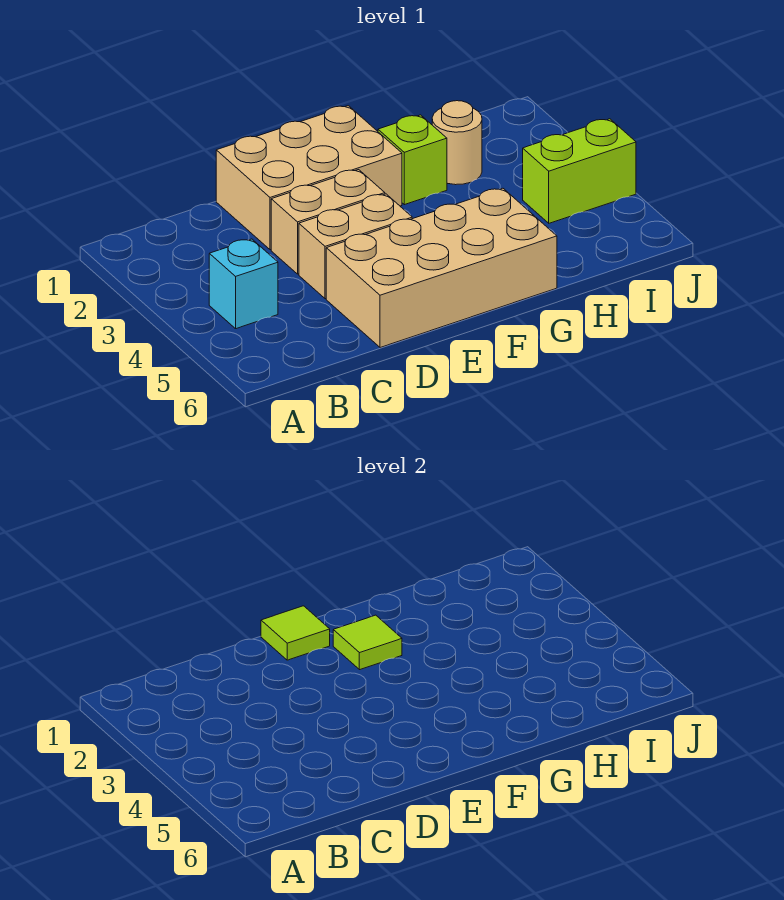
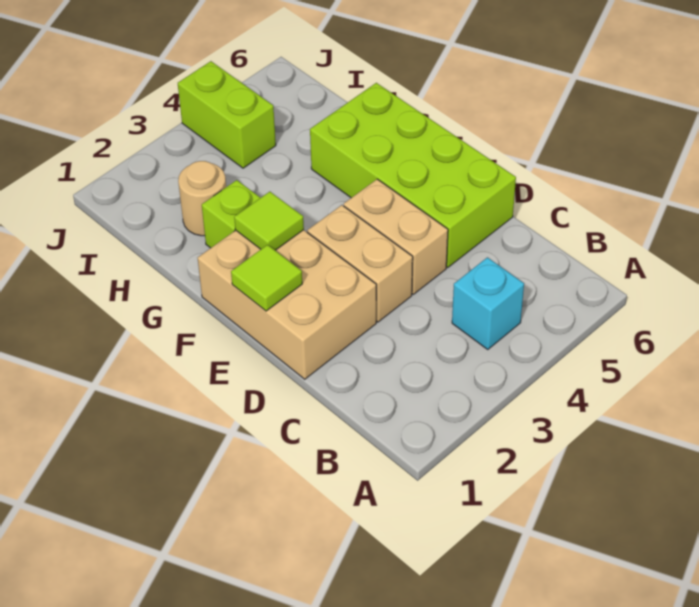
tan brick D5:G6 level 1 -> lime brick D5:G6 level 1

